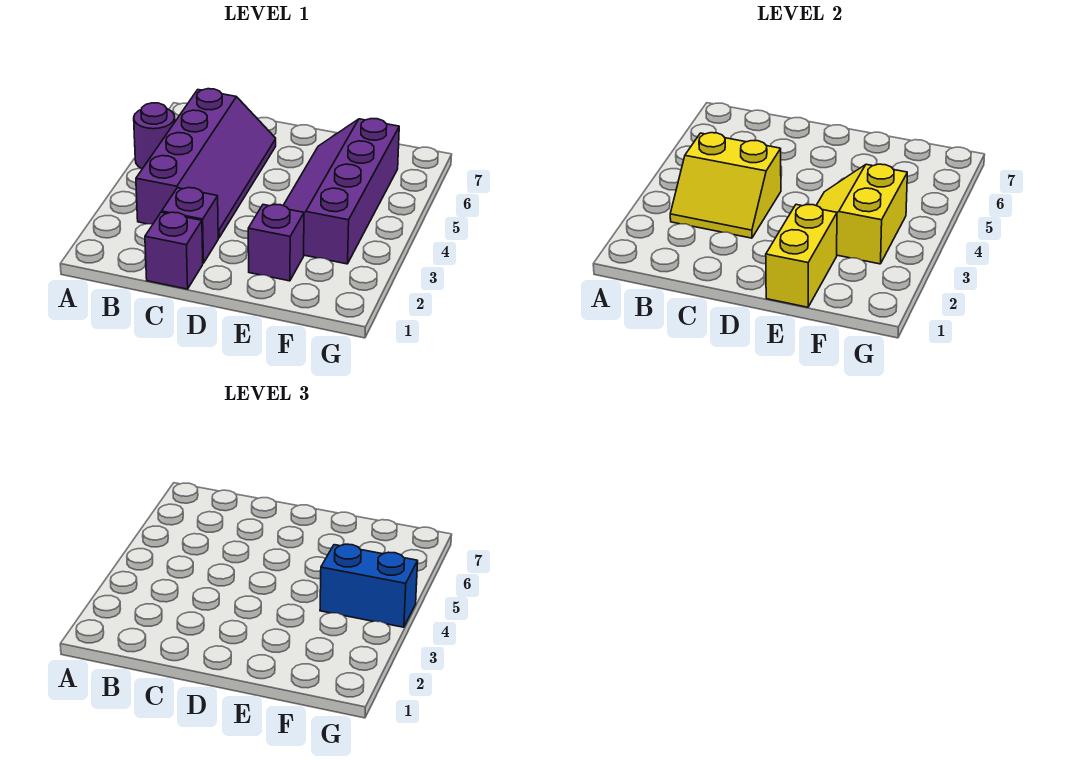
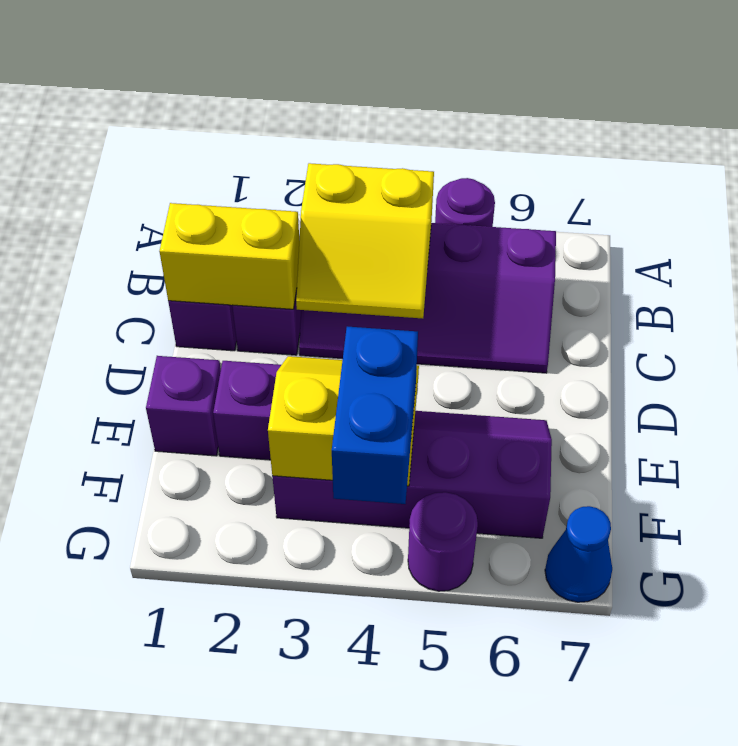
yellow slope B3:C4 level 2 top 4 -> yellow slope B3:C4 level 2 top B
none -> purple brick E1 level 1
yellow brick E1:E2 level 2 -> yellow brick C1:C2 level 2
none -> purple round brick G5 level 1
none -> blue cone G7 level 1

